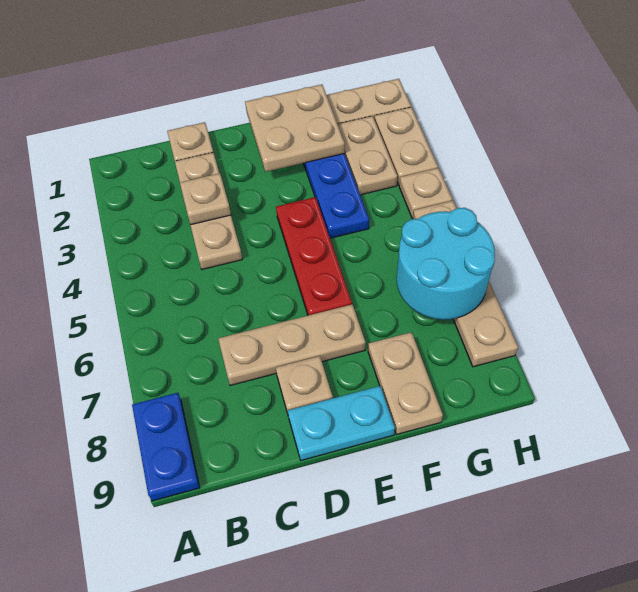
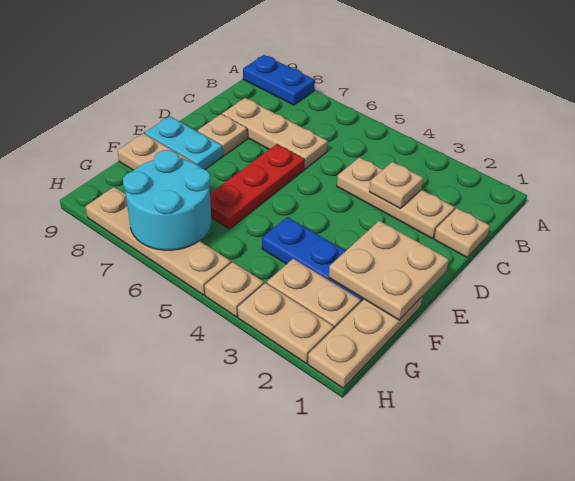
tan plate C7:E7 level 1 -> tan plate C6:C8 level 1
cyan plate D9:E9 level 1 -> cyan plate E8:E9 level 1
red plate E4:E6 level 1 -> red plate D6:F6 level 1

